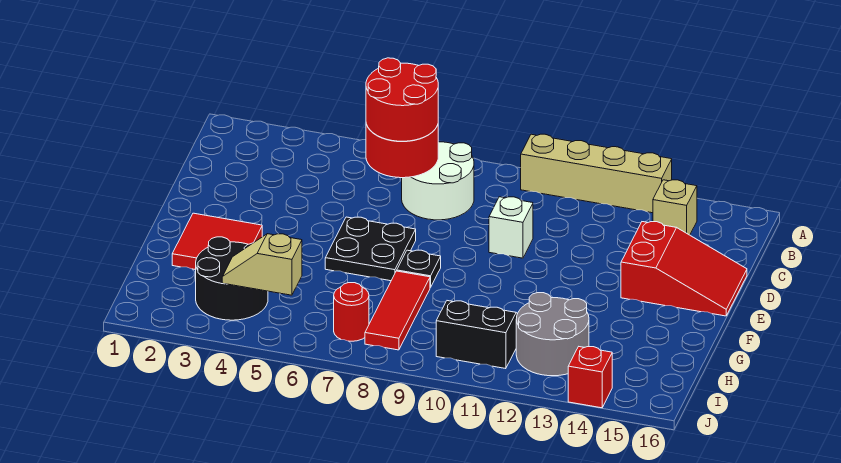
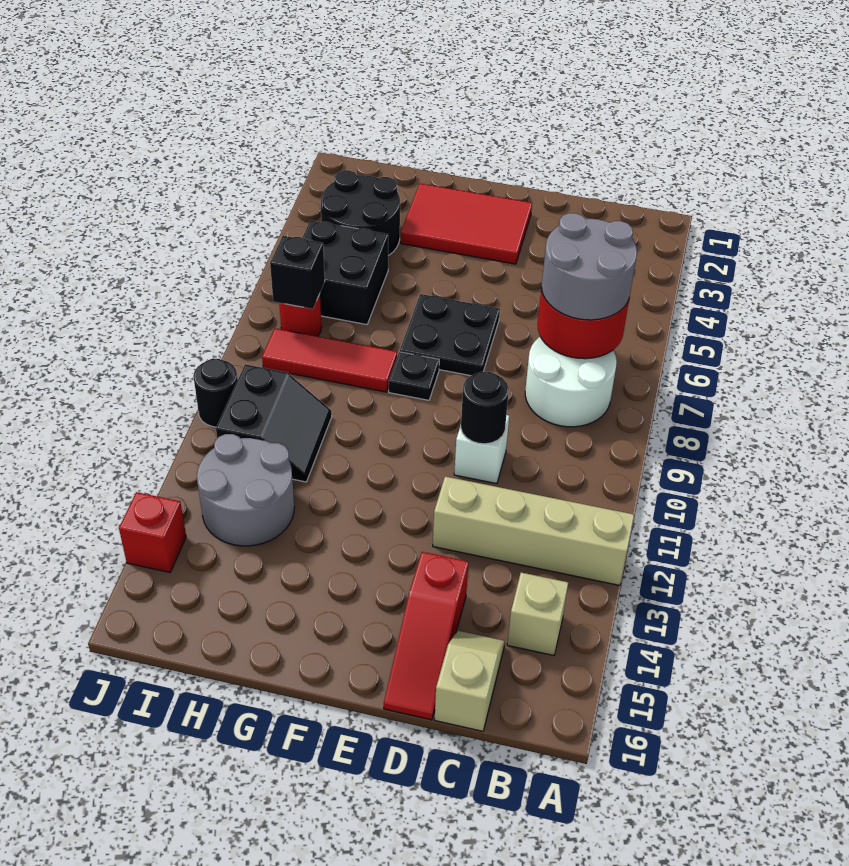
tan brick A10:A13 level 1 -> tan brick A12:D12 level 1
red round brick B6:C7 level 3 -> grey round brick B6:C7 level 3
none -> black round brick D10 level 2
red slope D14:E16 level 1 top 14 -> red slope D14:D16 level 1 top 14
red tile F2:G3 level 1 -> red tile E2:G3 level 1
none -> black brick H5:I6 level 1
tan slope I4:I5 level 2 top 5 -> tan slope C15:C16 level 1 top 16
none -> black brick I7 level 2
none -> black round brick J10 level 1

